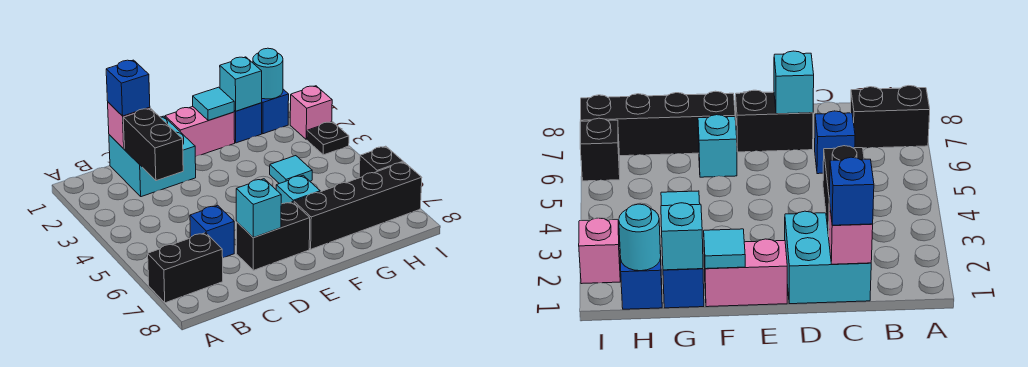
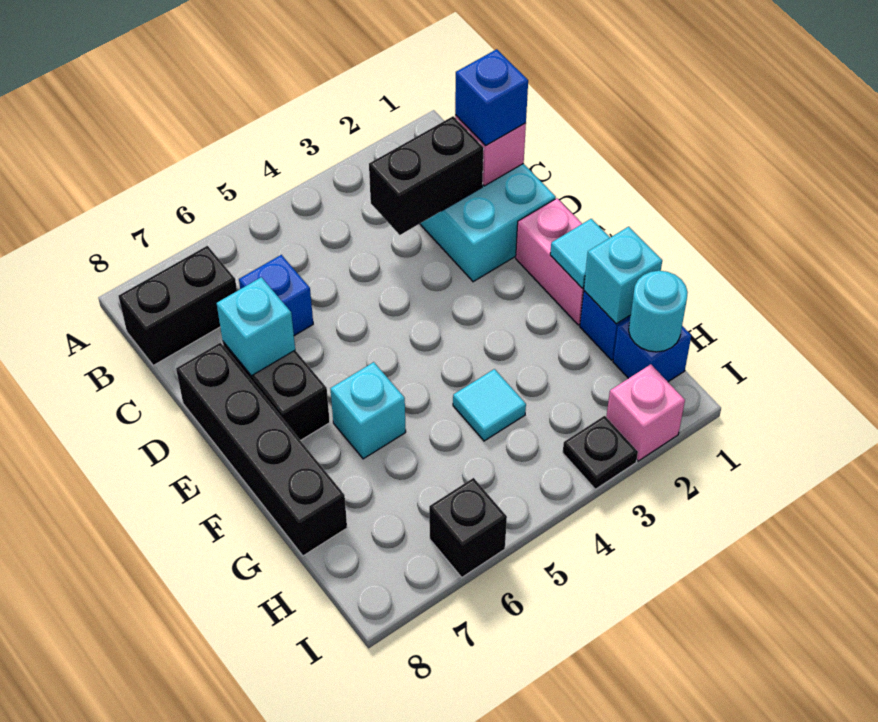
black brick A7:B7 level 1 -> black brick B7:B8 level 1
black brick F7:I7 level 1 -> black brick D8:G8 level 1

